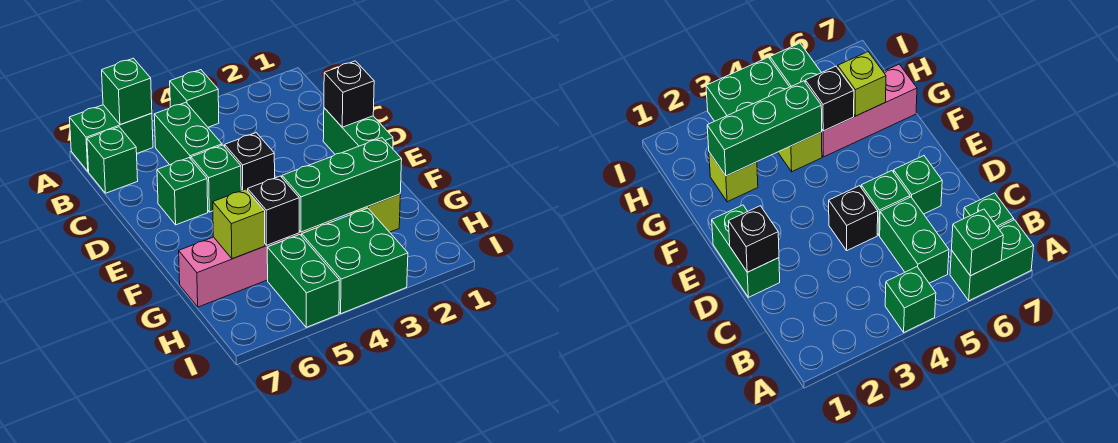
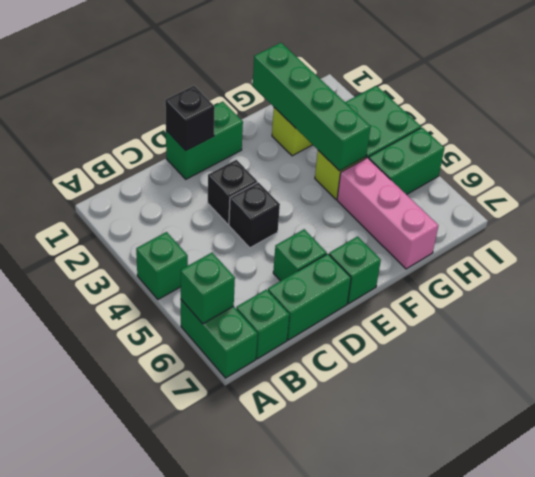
green brick B5:C5 level 1 -> green brick C7:D7 level 1
green brick D5 level 1 -> green brick E7 level 1
green brick G2:G4 level 2 -> green brick G1:G4 level 2
black brick G5 level 2 -> black brick D3 level 1
lime brick G6 level 2 -> none

